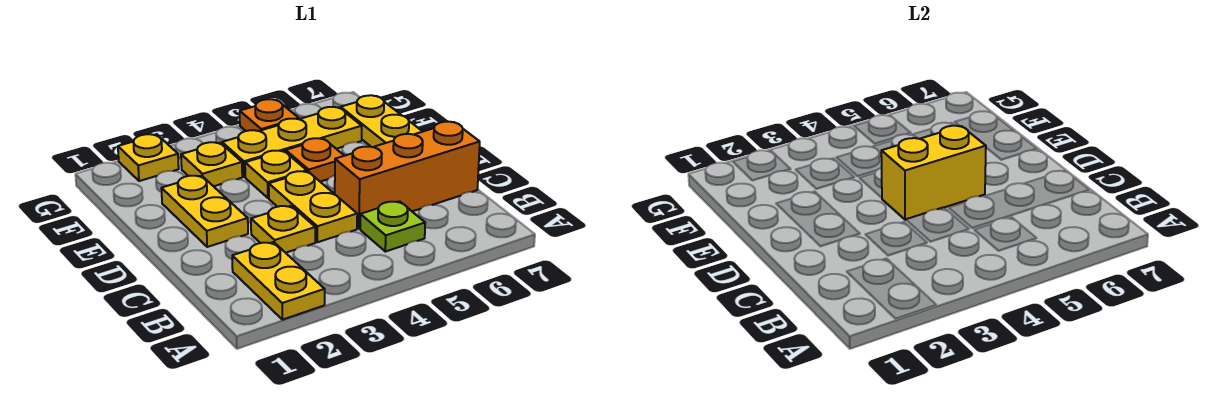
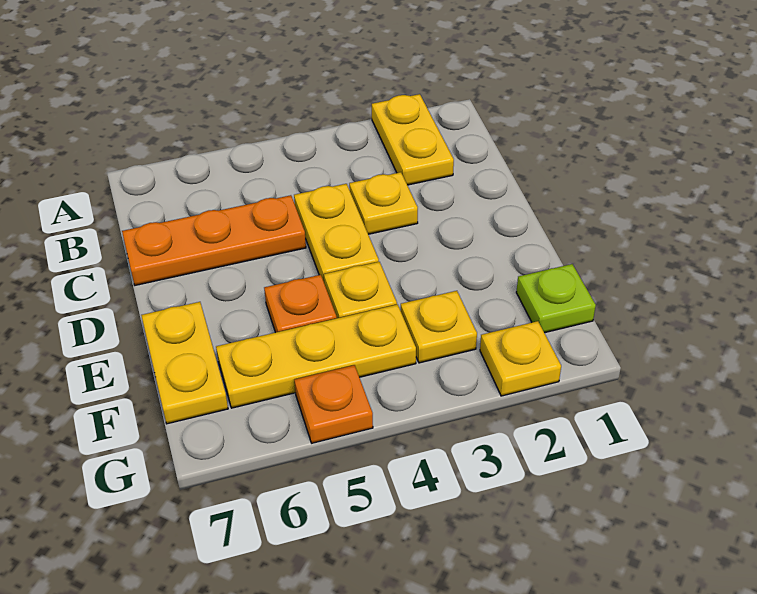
lime plate B5 level 1 -> lime plate F1 level 1
orange brick C5:C7 level 1 -> orange plate C5:C7 level 1
yellow plate D2:E2 level 1 -> none
yellow brick D4:D5 level 2 -> none

